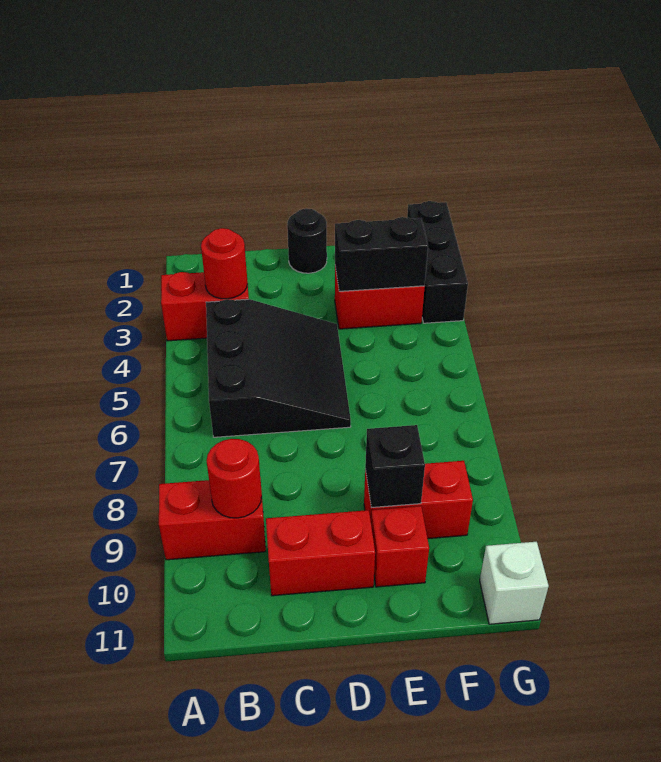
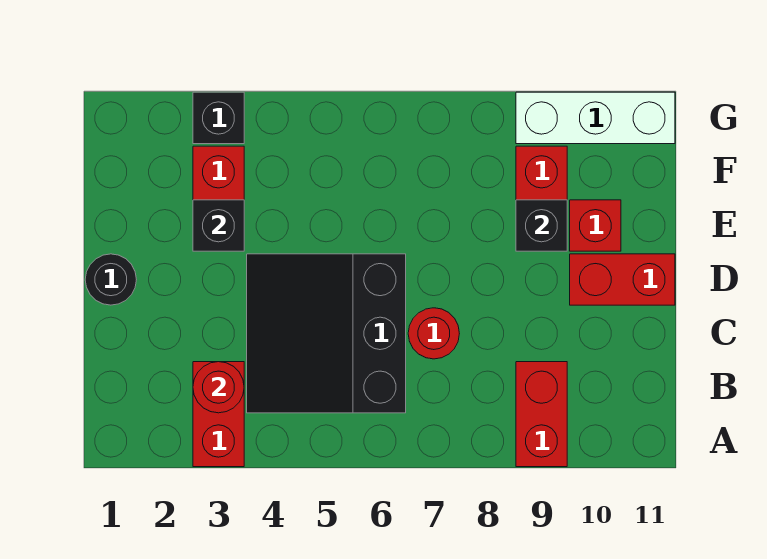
black slope B4:D6 level 1 top B -> black slope B4:D6 level 1 top 6
red round brick B9 level 2 -> red round brick C7 level 1
red brick C10:D10 level 1 -> red brick D10:D11 level 1
black brick E3:F3 level 2 -> black brick E3 level 2
black brick G1:G3 level 1 -> black brick G3 level 1
white brick G11 level 1 -> white brick G9:G11 level 1

